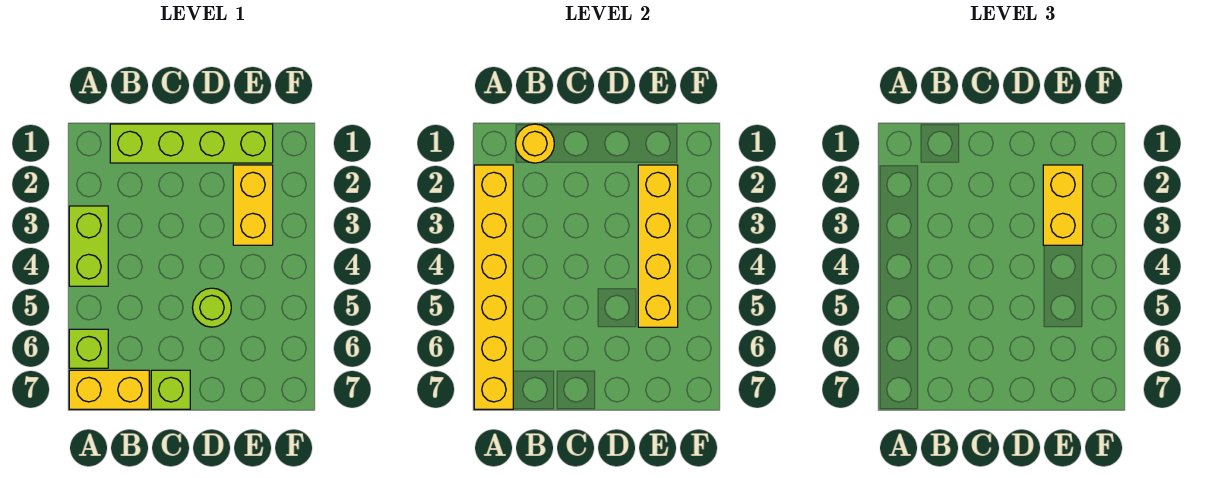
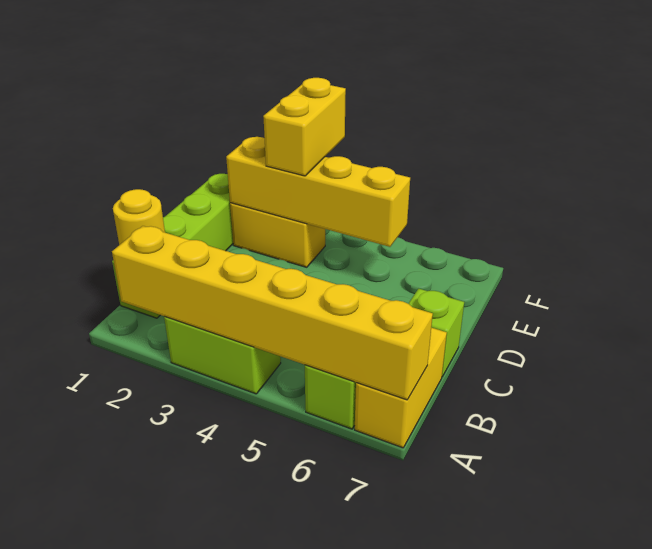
lime round brick D5 level 1 -> none
yellow brick E2:E3 level 3 -> yellow brick E3:F3 level 3

